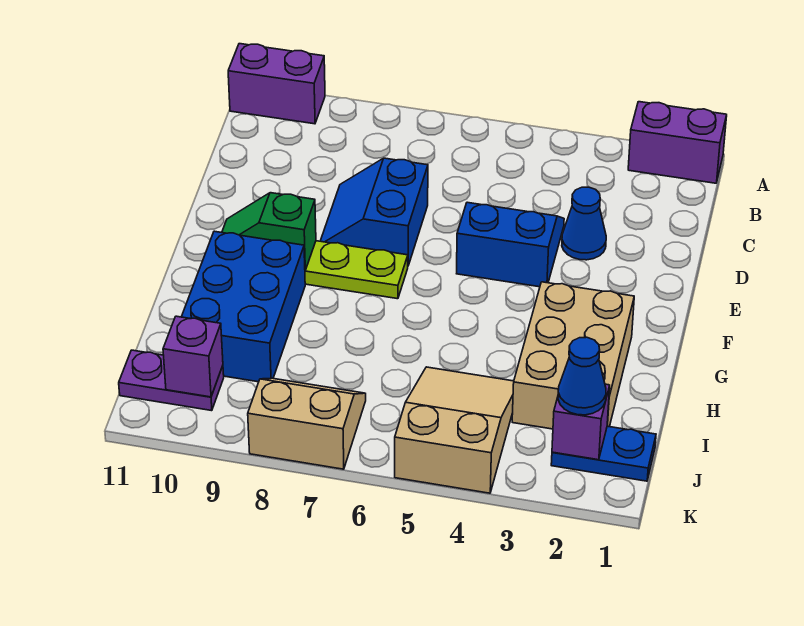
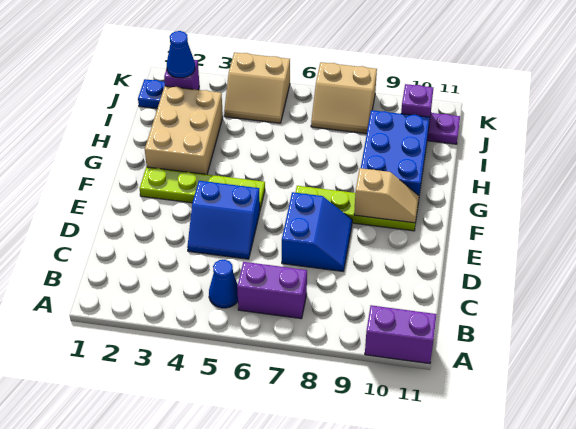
purple brick A1:A2 level 1 -> purple brick B6:B7 level 1
blue cone D3 level 1 -> blue cone B5 level 1
none -> lime plate F2:F5 level 1
green slope F9:F10 level 2 top 9 -> tan slope F9:F10 level 2 top 9
tan slope I4:K5 level 1 top K -> tan slope J4:K5 level 1 top K

